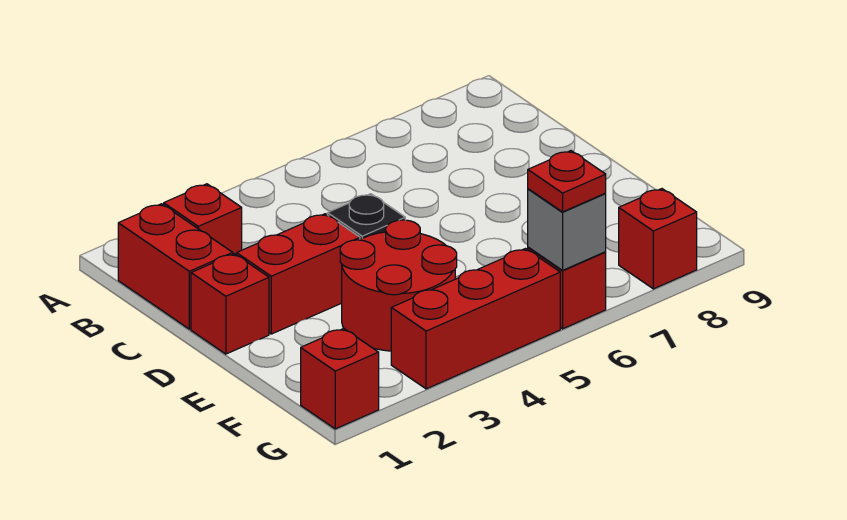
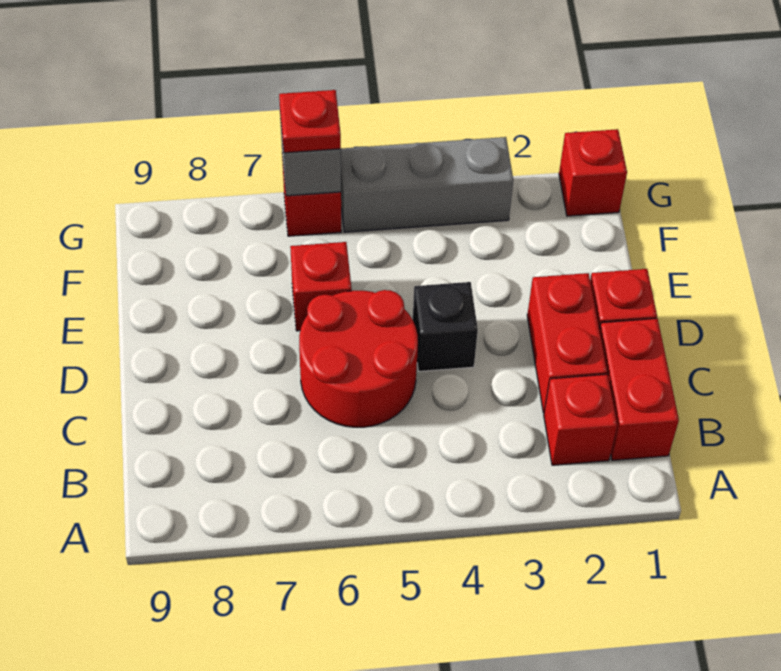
red brick D2:D3 level 1 -> red brick C2:D2 level 1
red round brick E3:F4 level 1 -> red round brick C5:D6 level 1
red brick G3:G5 level 1 -> grey brick G3:G5 level 1
red brick G8 level 1 -> red brick E6 level 1

